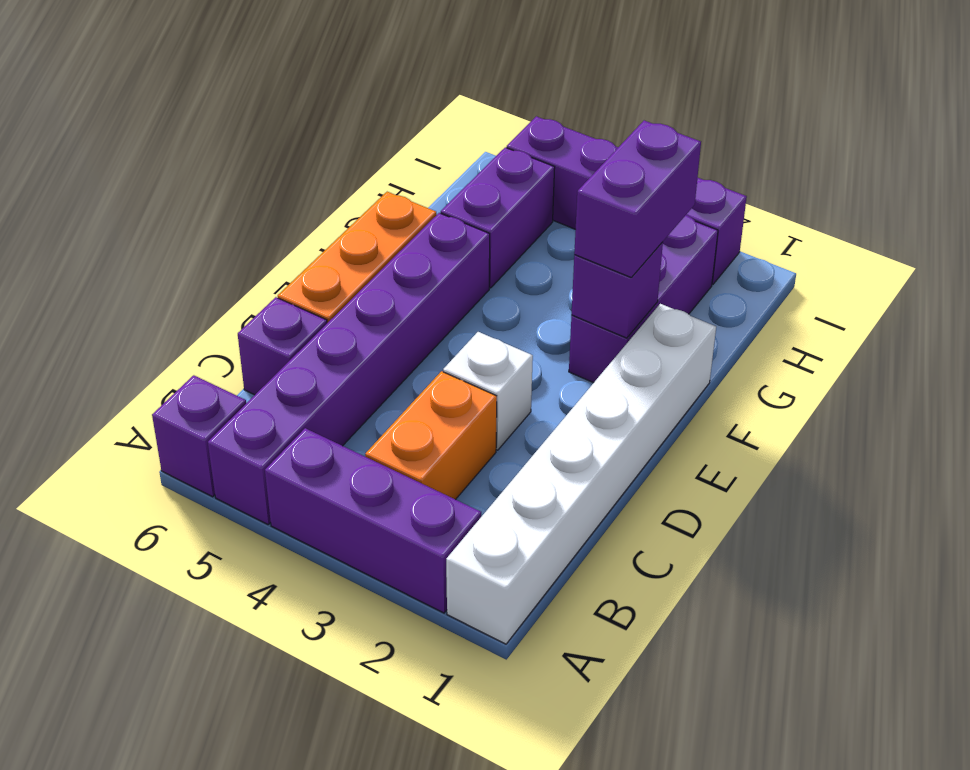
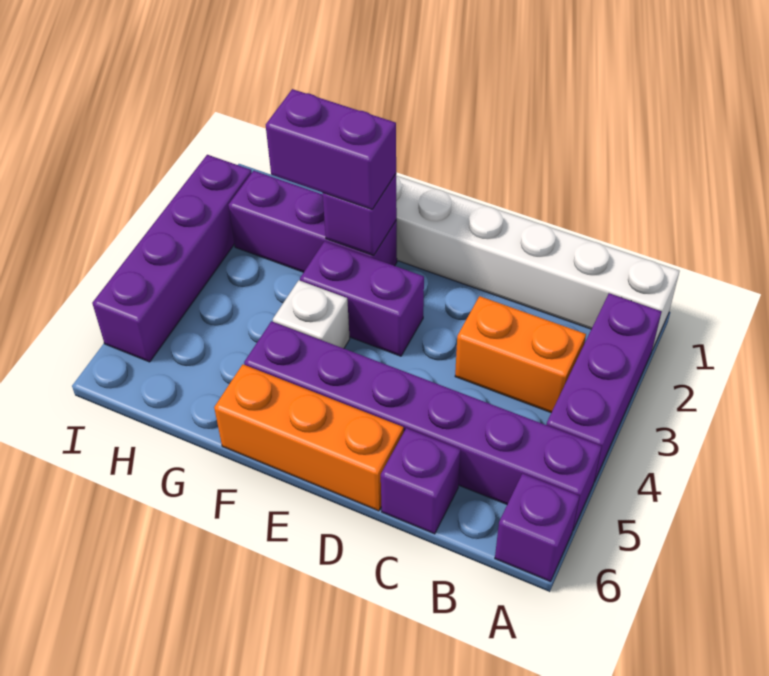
white brick D3 level 1 -> white brick F4 level 1
purple brick G5:H5 level 1 -> purple brick E3:F3 level 1

